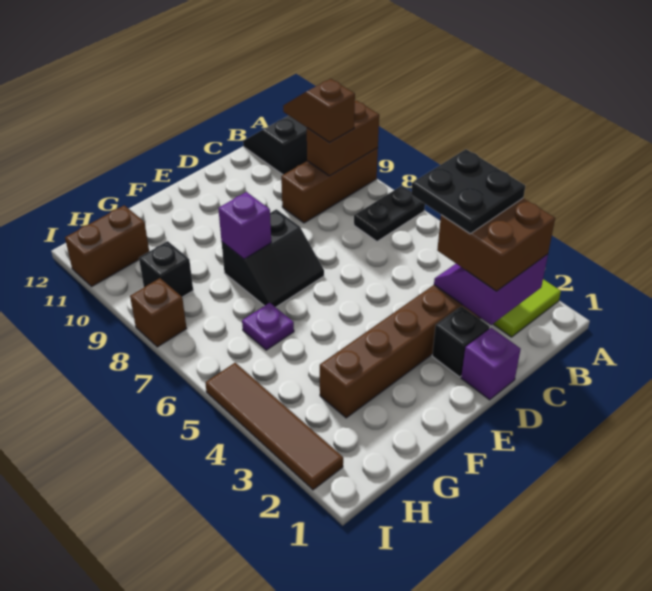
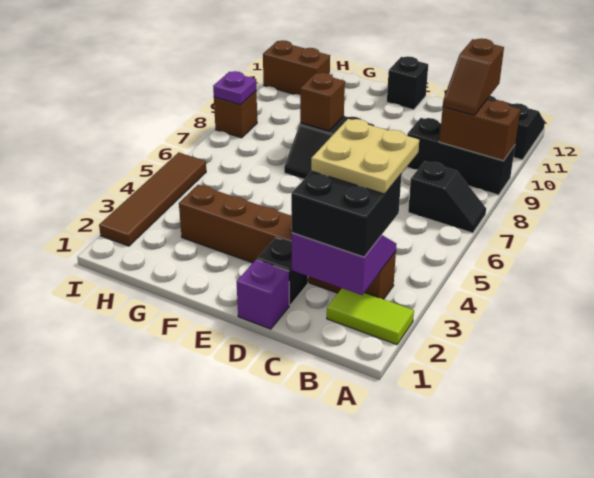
black plate A7:B7 level 1 -> black slope A7:B7 level 1 top B
brown brick A9:C9 level 1 -> black brick A9:C9 level 1
brown brick B2:C3 level 3 -> black brick B2:C3 level 3
black plate B3:C4 level 4 -> tan plate B3:C4 level 4
brown slope B9:B10 level 3 top 9 -> brown slope B9:B10 level 3 top 10
purple brick F8 level 2 -> brown brick F8 level 2
purple plate G6 level 1 -> purple plate I8 level 2
black brick H9 level 1 -> black brick E12 level 1

